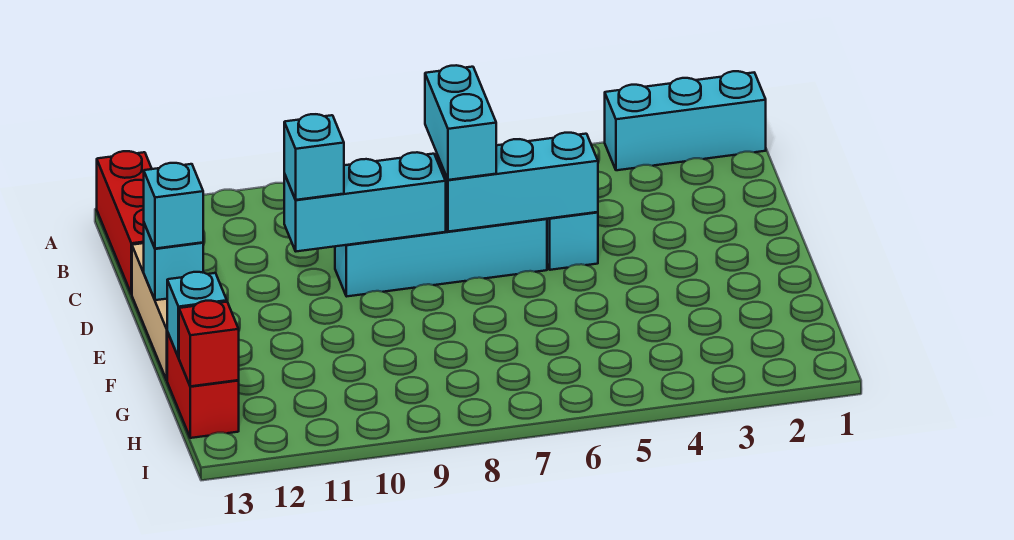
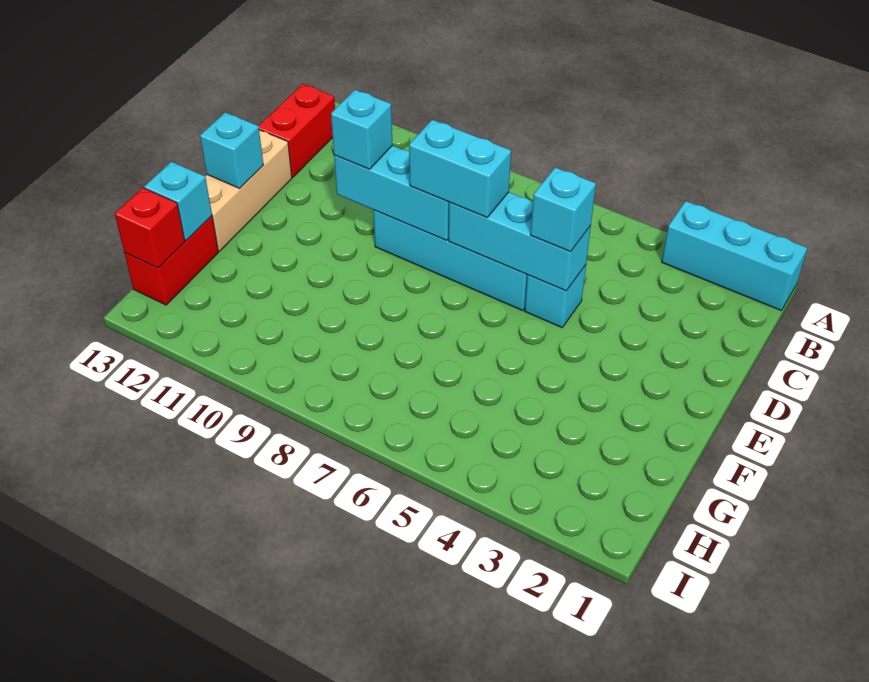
red brick A13:C13 level 1 -> red brick B13:C13 level 1
cyan brick C7:D7 level 3 -> cyan brick D7:D8 level 3
cyan brick E13 level 3 -> cyan brick D5 level 3

